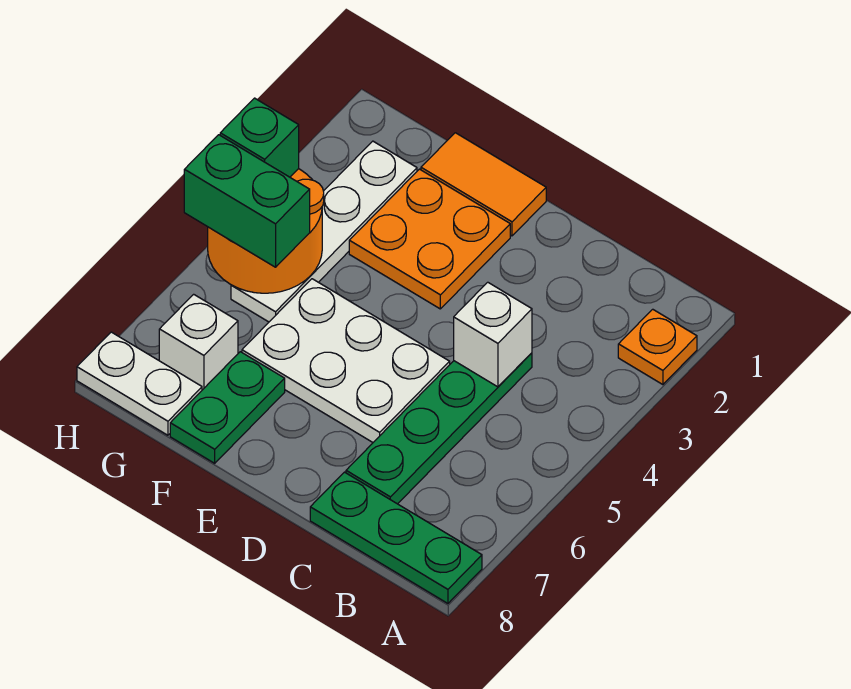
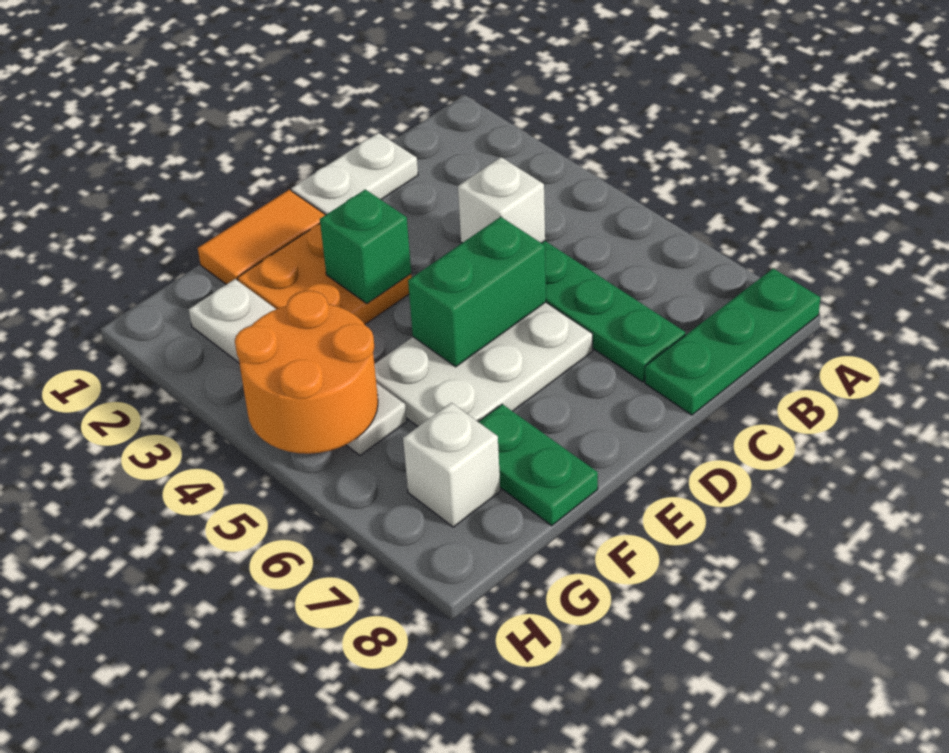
orange plate A2 level 1 -> none
green brick G5:H5 level 3 -> green brick D5:E5 level 2
white plate G8:H8 level 1 -> white plate C1:D1 level 1
green brick H4 level 3 -> green brick E3 level 2

